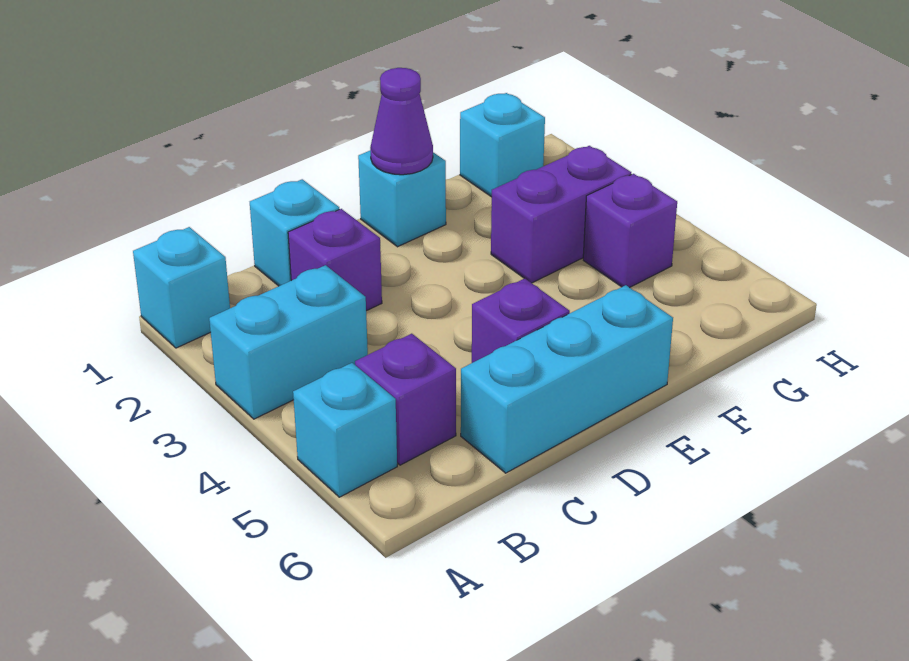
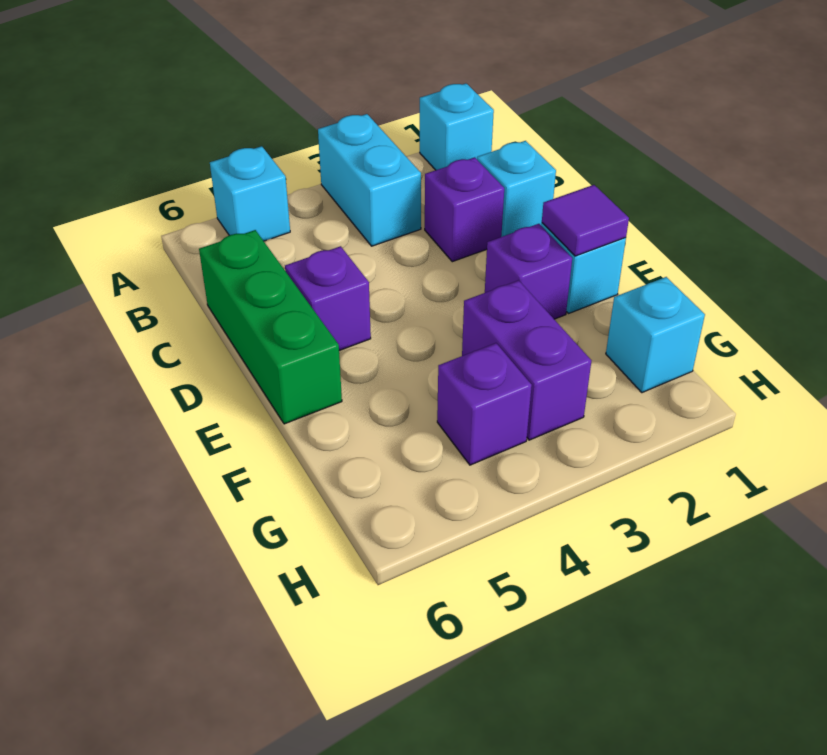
purple brick B5 level 1 -> purple brick E2 level 1
cyan brick C6:E6 level 1 -> green brick C6:E6 level 1
purple cone E1 level 2 -> purple tile E1 level 2

